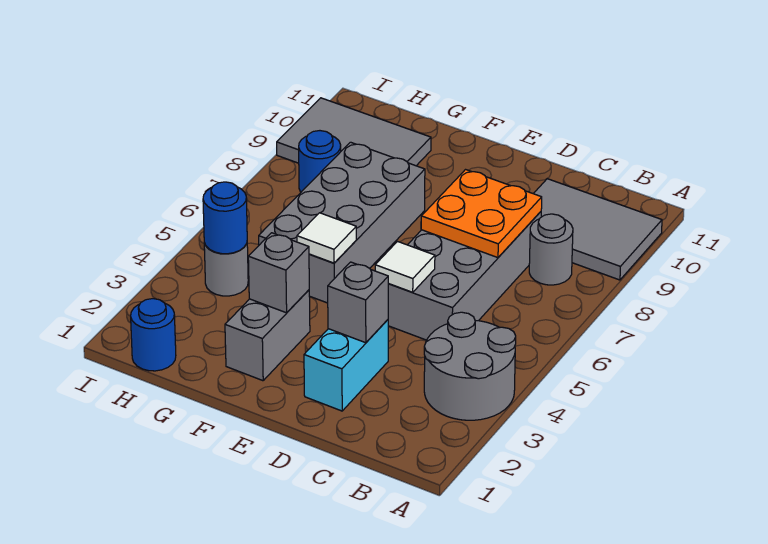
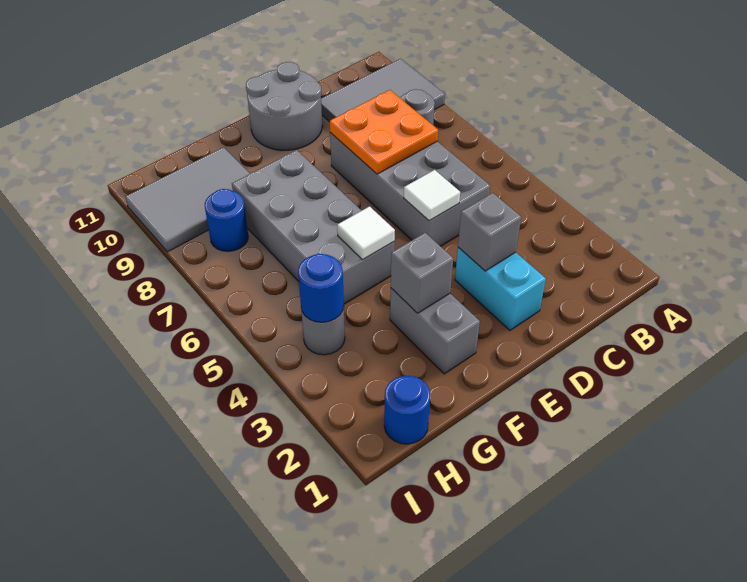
grey round brick A3:B4 level 1 -> grey round brick D10:E11 level 1

